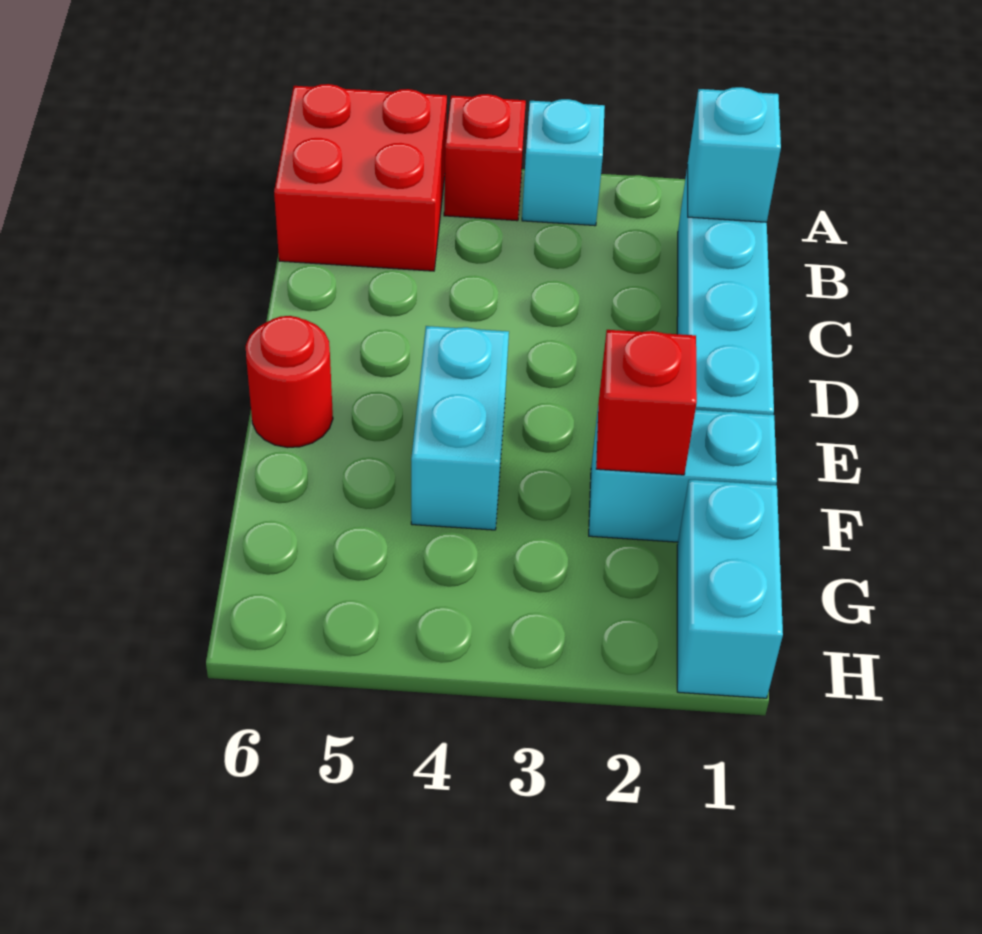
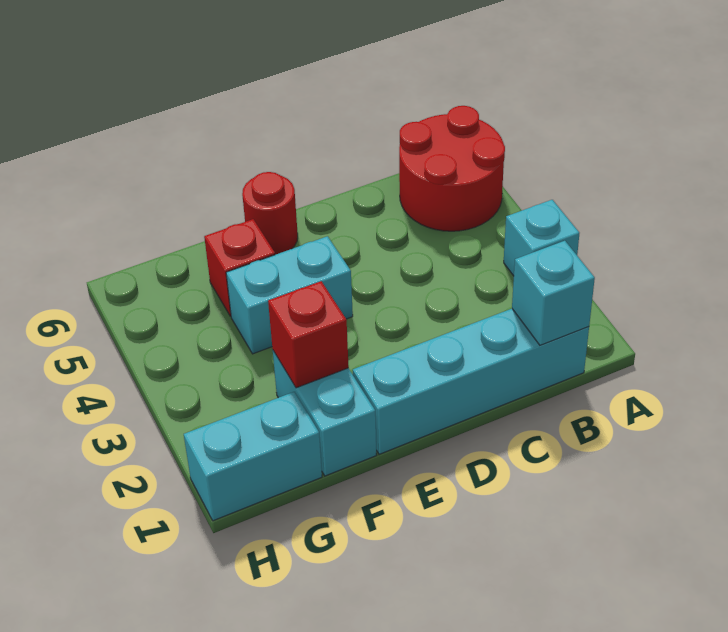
red brick A4 level 1 -> red brick F5 level 1
red brick A5:B6 level 1 -> red round brick A5:B6 level 1

